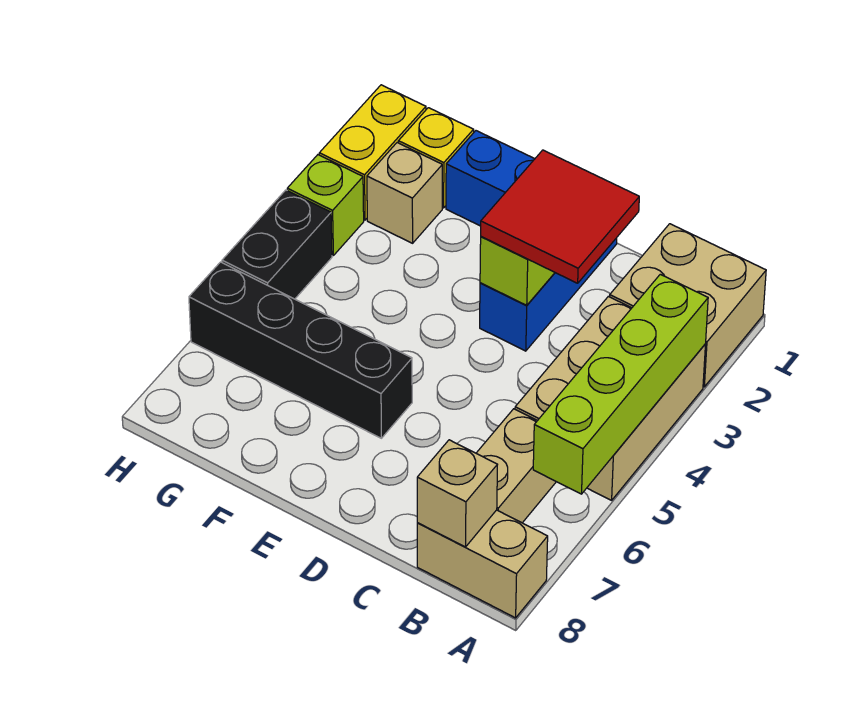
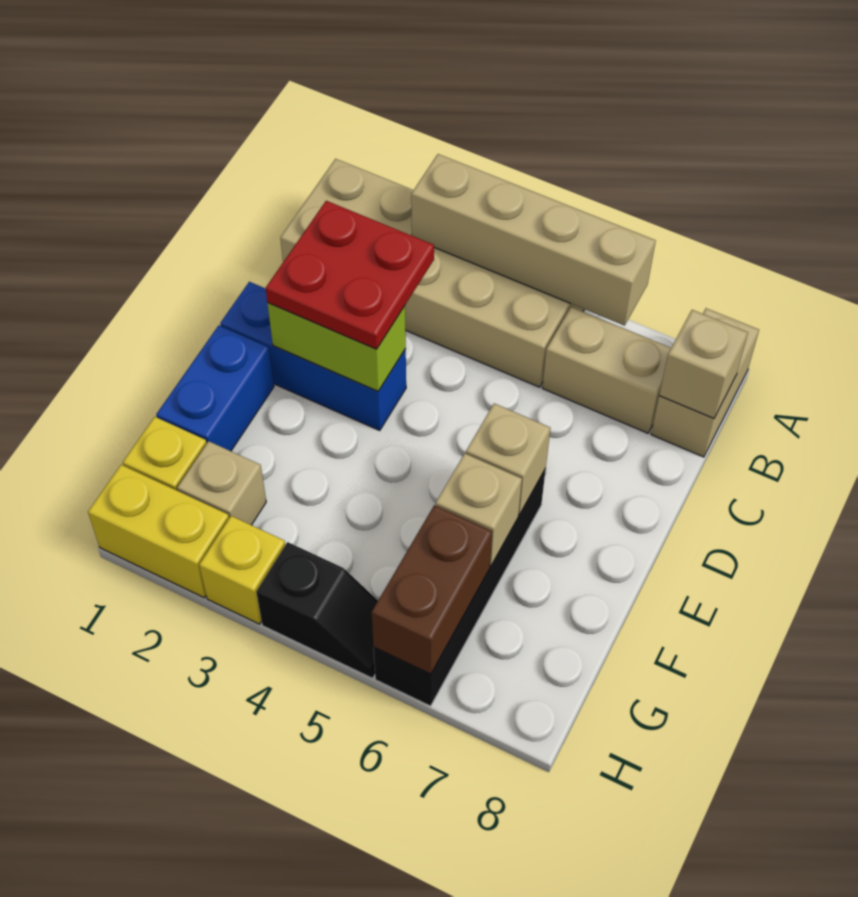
lime brick A3:A6 level 2 -> tan brick A3:A6 level 2
red tile C2:D3 level 3 -> red plate C2:D3 level 3
none -> tan brick E6 level 2
none -> tan brick F6 level 2
none -> brown brick G6:H6 level 2
lime brick H3 level 1 -> yellow brick H3 level 1
black brick H4:H5 level 1 -> black slope H4:H5 level 1 top 4

